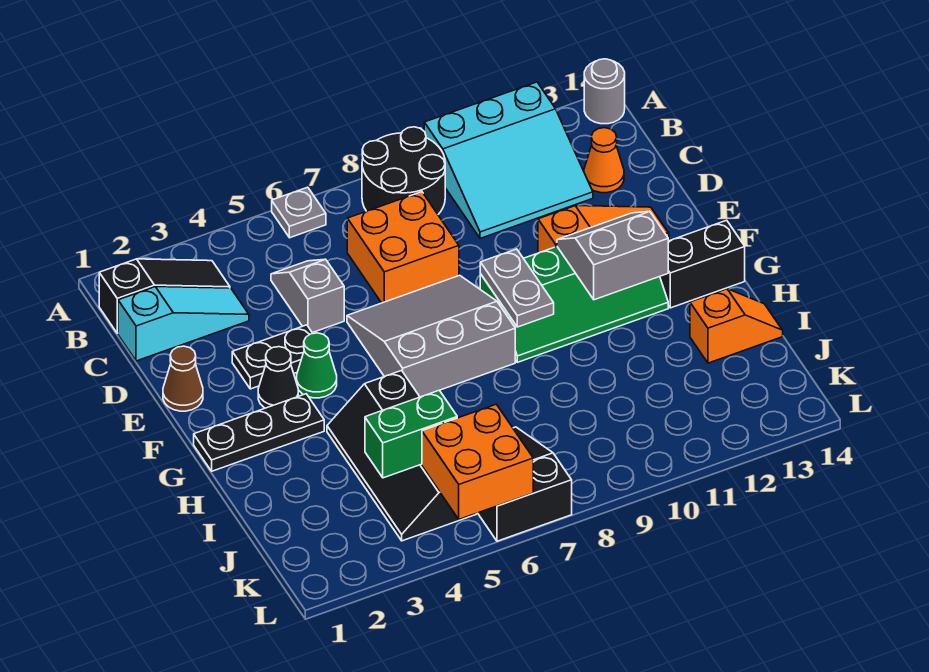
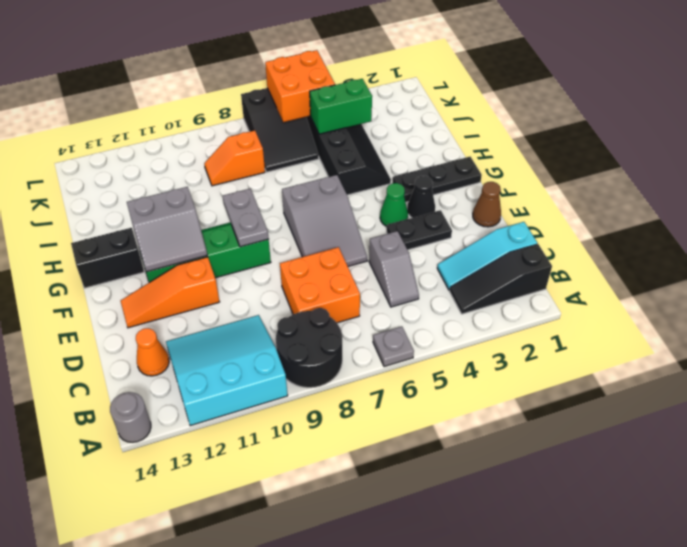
grey slope E6:G8 level 1 top G -> grey slope E6:G7 level 1 top G
orange slope I13:I14 level 1 top 13 -> orange slope J8:J9 level 1 top 8

